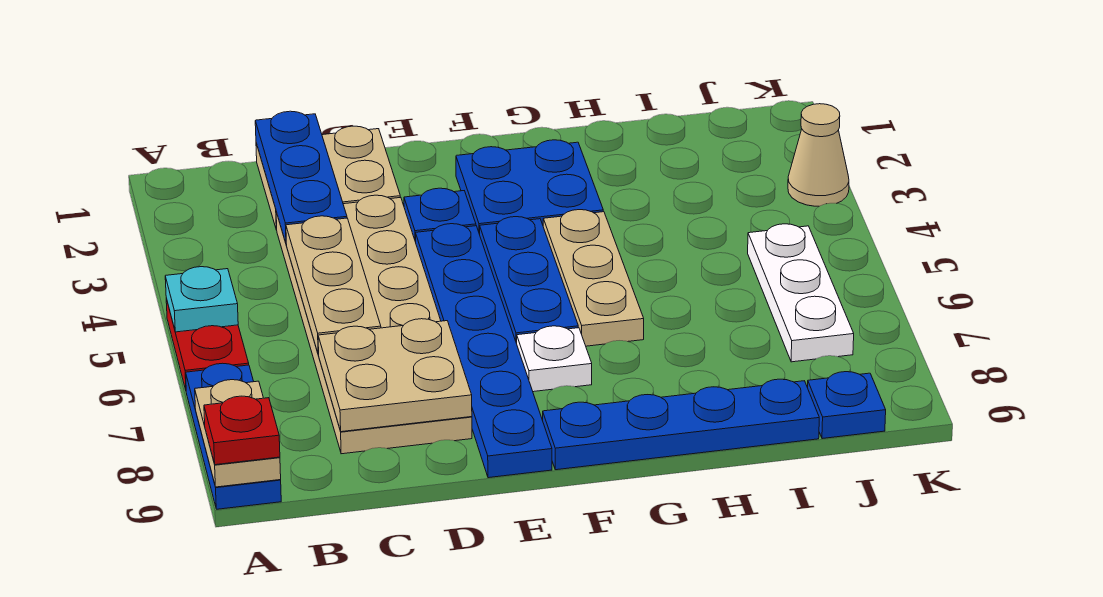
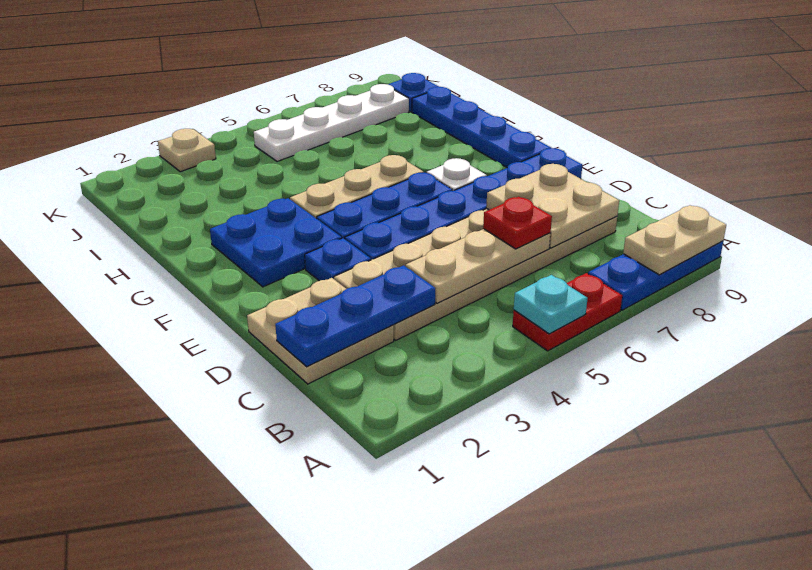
red plate A9 level 3 -> red plate C6 level 3
white plate J5:J7 level 1 -> white plate J5:J8 level 1
tan cone K3 level 1 -> tan plate K3 level 1

